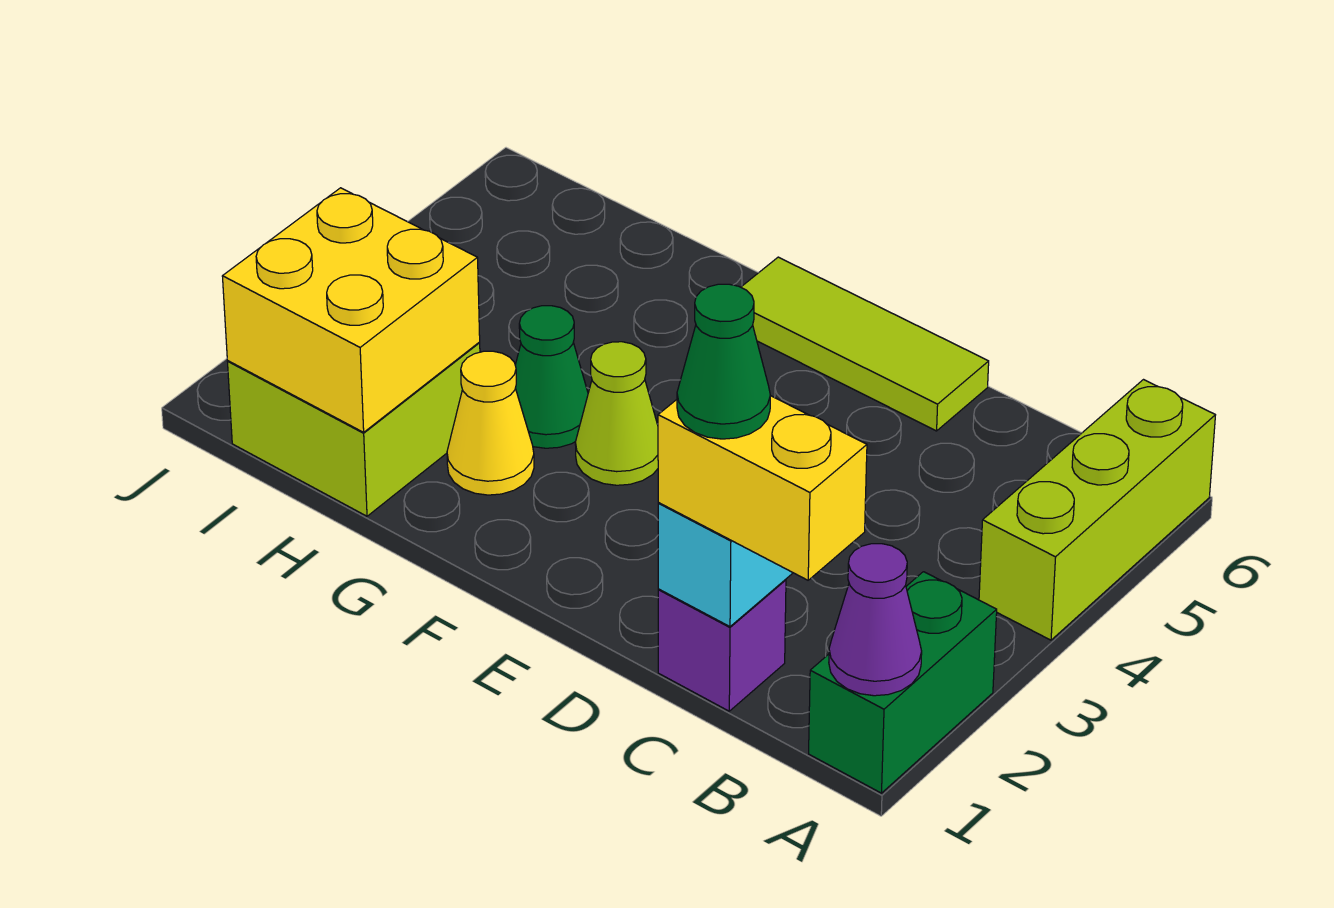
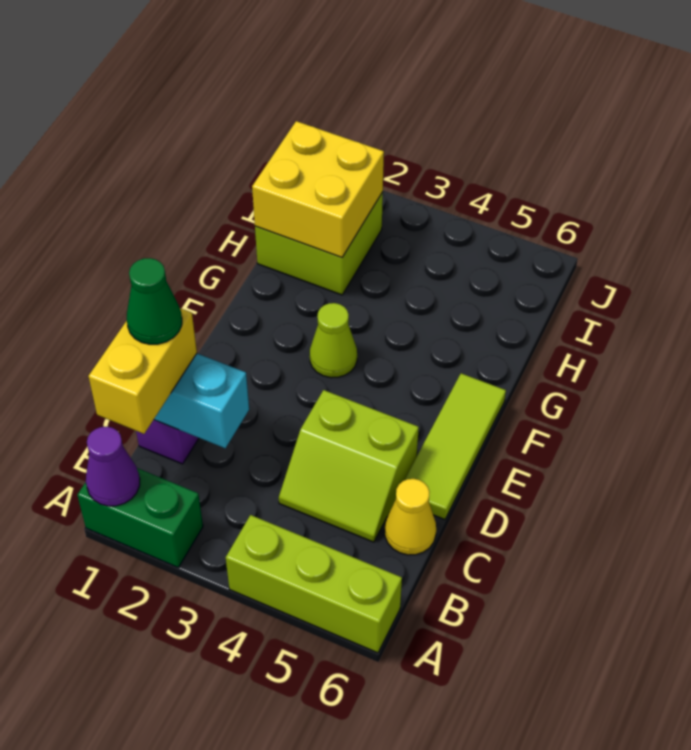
none -> lime slope C4:D5 level 1 top D
yellow cone G2 level 1 -> yellow cone C6 level 1
green cone G3 level 1 -> none

